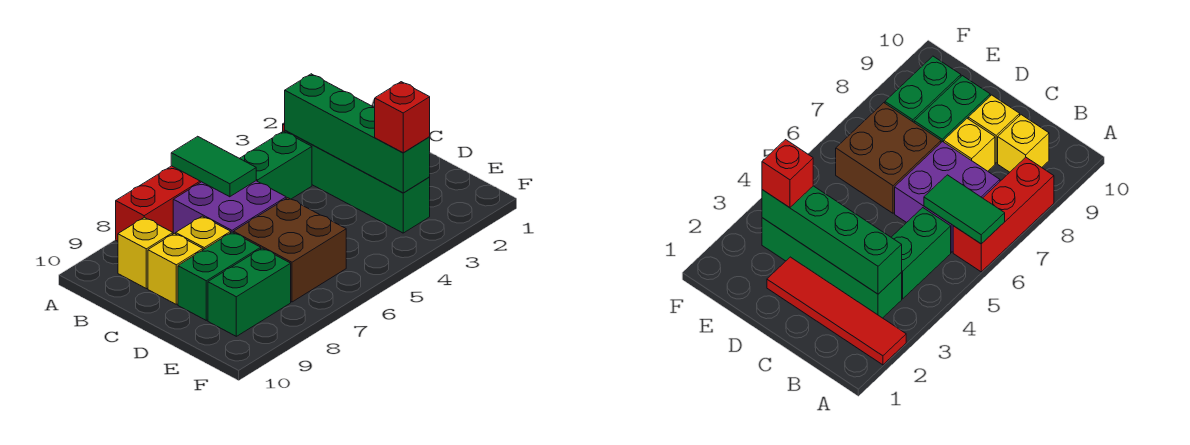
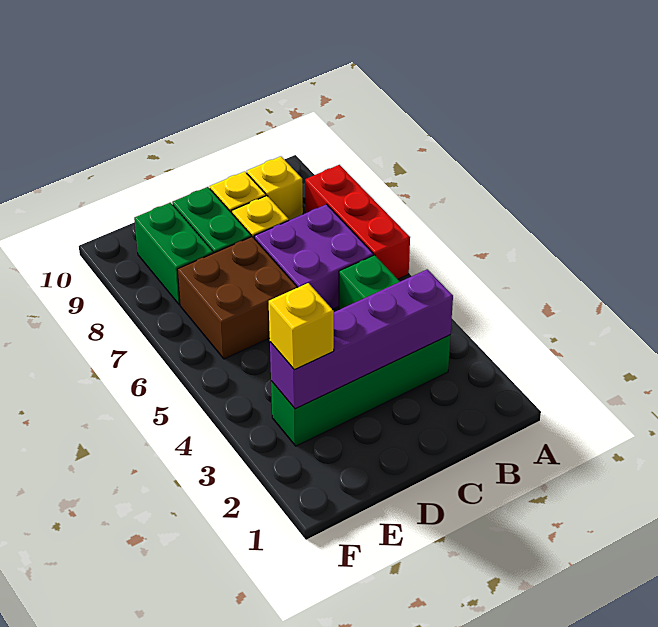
red tile A2:D2 level 1 -> none
green tile A6:B6 level 2 -> none
green brick B3:E3 level 2 -> purple brick B3:E3 level 2
red brick E3 level 3 -> yellow brick E3 level 3

